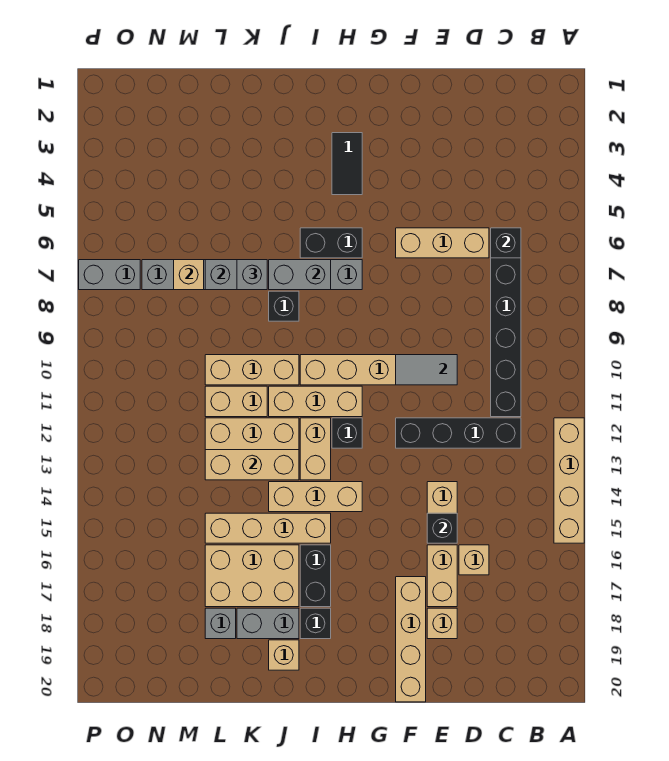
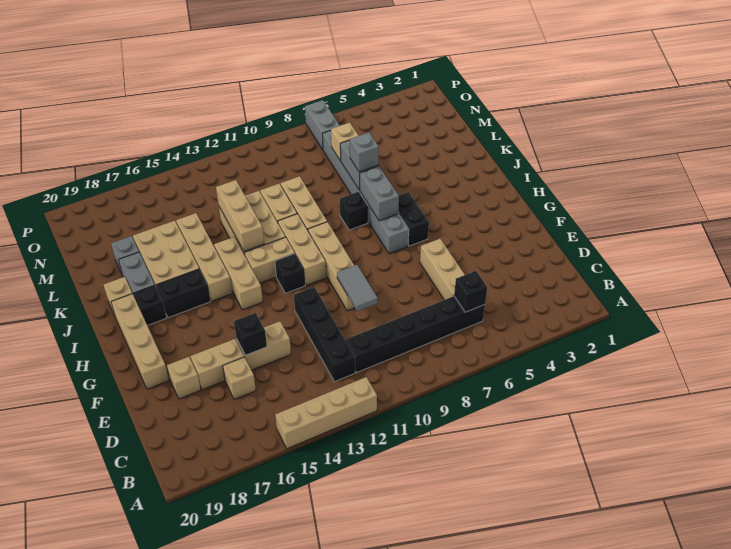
tan brick F17:F20 level 1 -> tan brick F19:I19 level 1
black tile H3:H4 level 1 -> none

